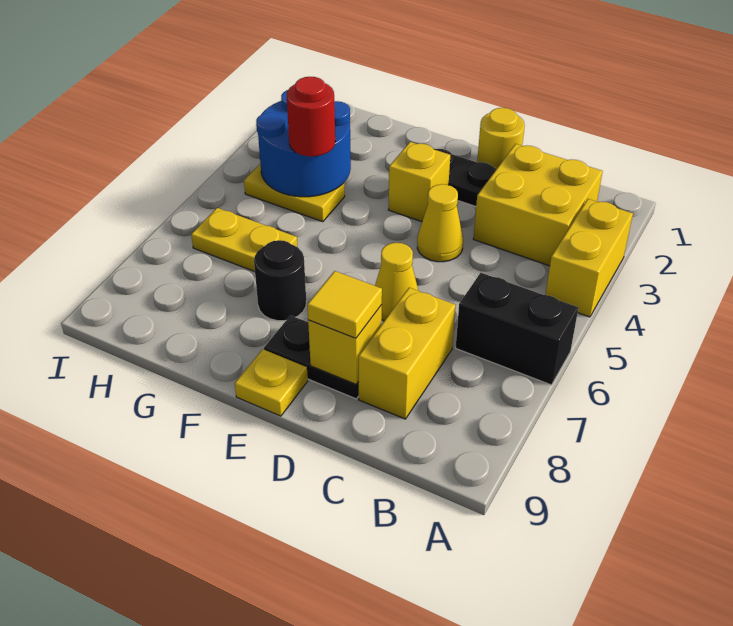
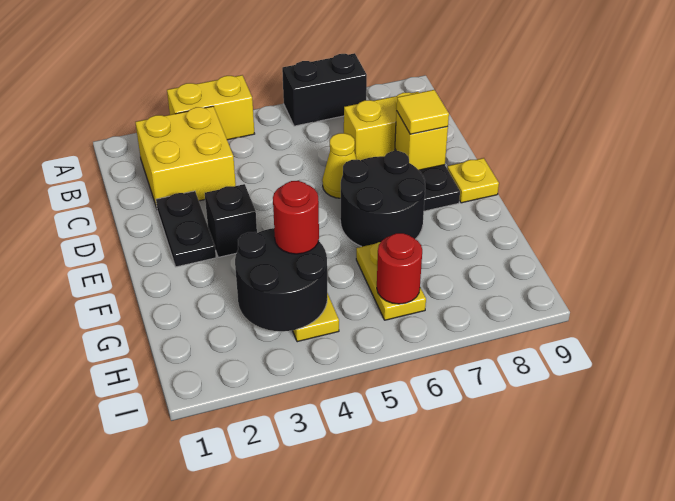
black brick A6:B6 level 1 -> black brick A6:A7 level 1
yellow round brick D1 level 1 -> none
yellow cone D4 level 1 -> none
yellow brick E3 level 1 -> black brick E3 level 1
black round brick F7 level 1 -> black round brick E6:F7 level 1
blue round brick G3:H4 level 2 -> black round brick G3:H4 level 2
none -> red round brick H6 level 2

